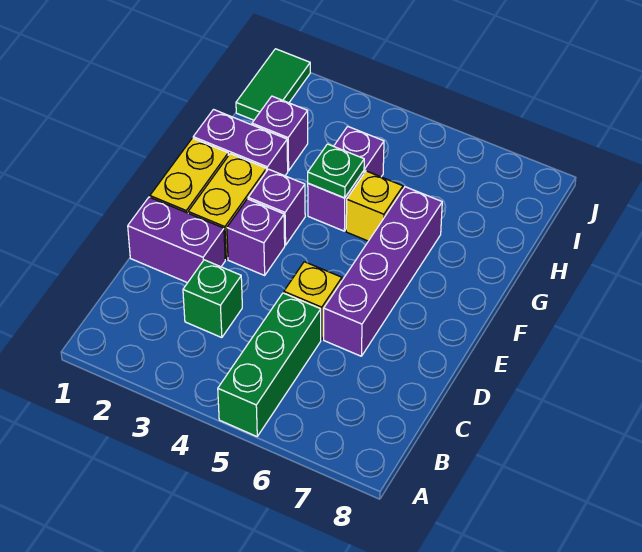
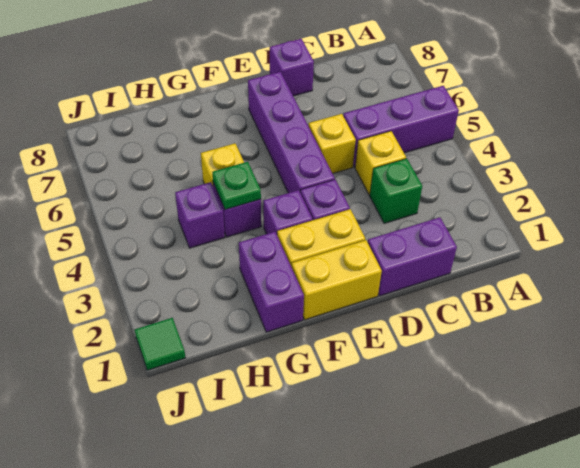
green brick A5:C5 level 1 -> purple brick A5:C5 level 1
none -> yellow brick C4 level 1
purple brick D1:D2 level 1 -> purple brick C1:D1 level 1
purple brick D6:G6 level 1 -> purple brick E4:E7 level 1
purple brick H2 level 1 -> purple brick D8 level 1
green tile I1:J1 level 1 -> green tile J1 level 1

